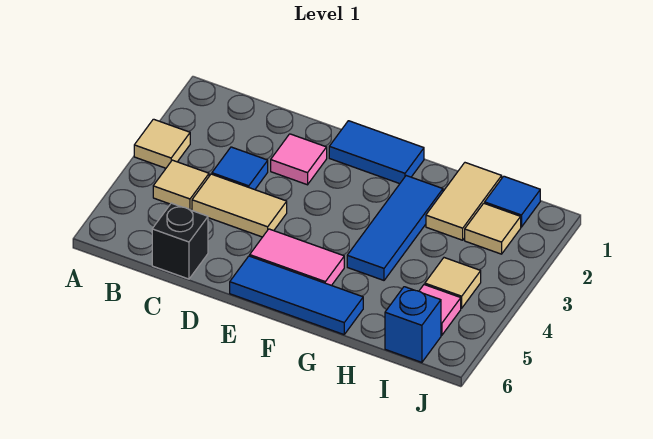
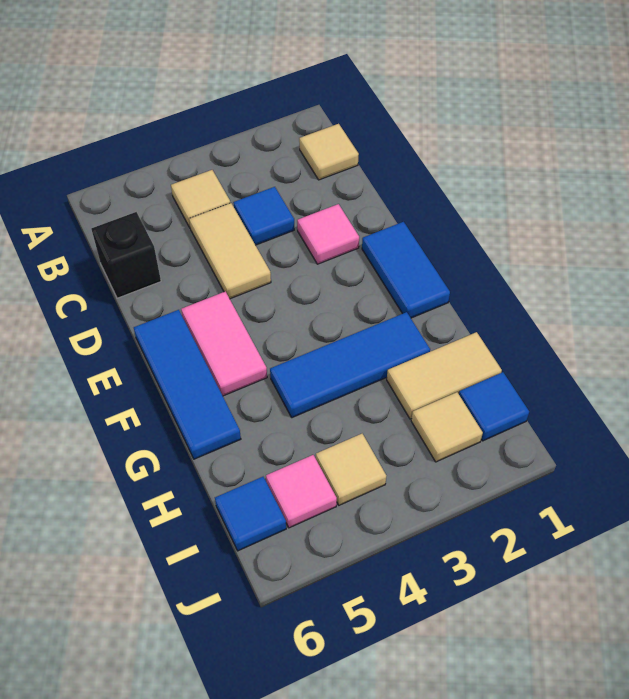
tan tile A3 level 1 -> tan tile B1 level 1
blue brick I6 level 1 -> blue tile I6 level 1

